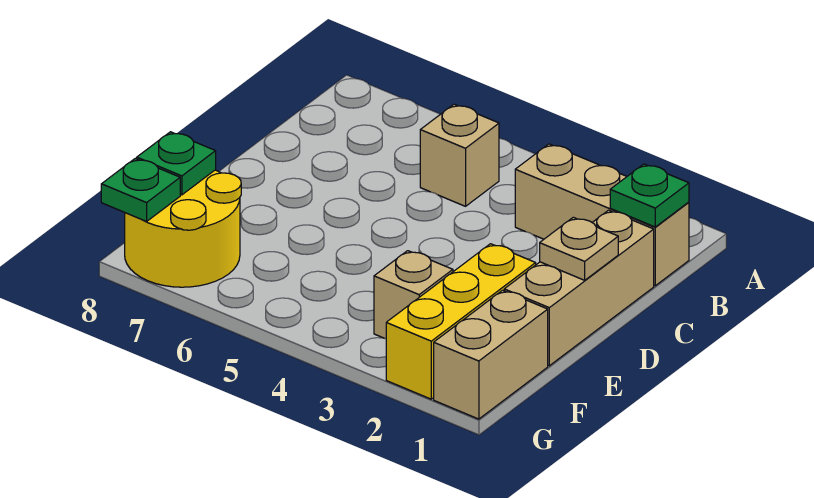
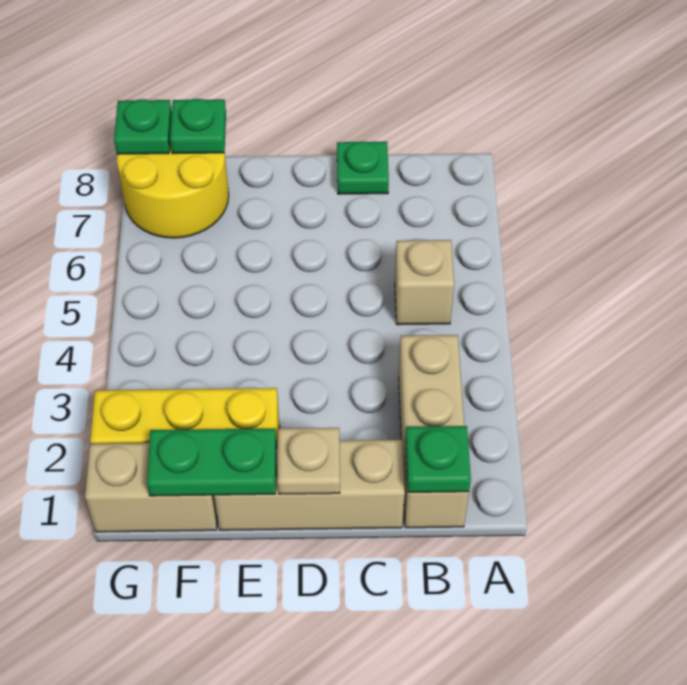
none -> green plate C8 level 1
none -> green plate E1:F1 level 2
tan brick F3 level 1 -> none

